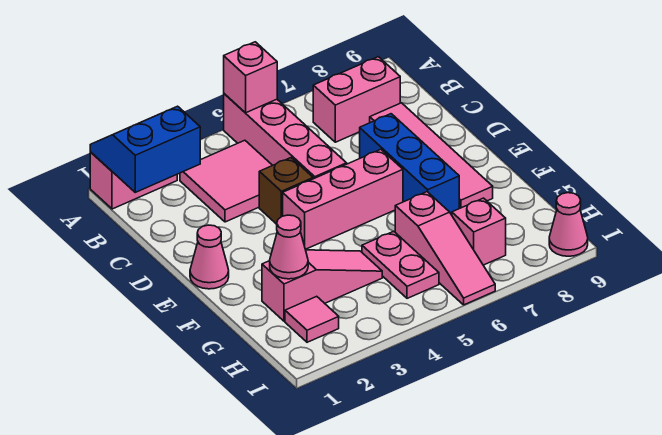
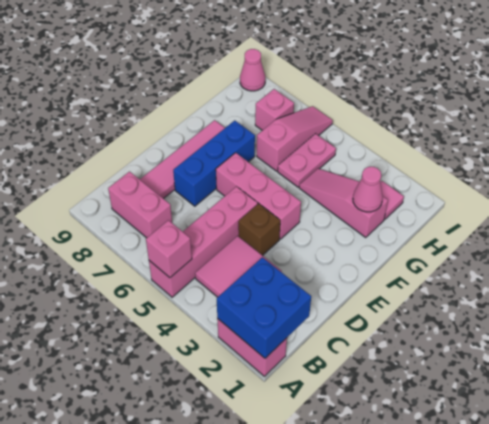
blue slope A1:B2 level 2 top B -> blue brick A1:B2 level 2
pink cone E1 level 1 -> none

